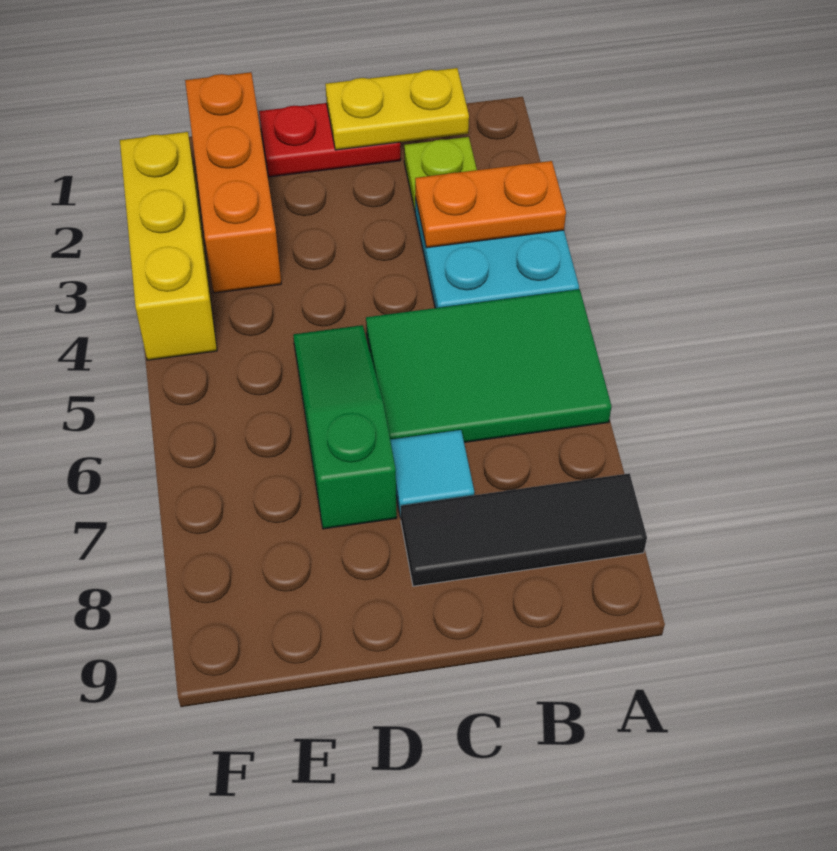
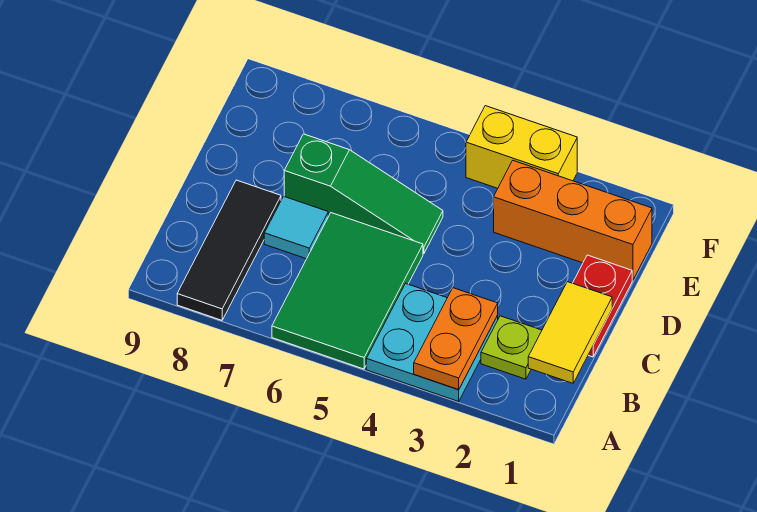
yellow plate B1:C1 level 2 -> yellow tile B1:C1 level 2
yellow brick F2:F4 level 1 -> yellow brick F3:F4 level 1

